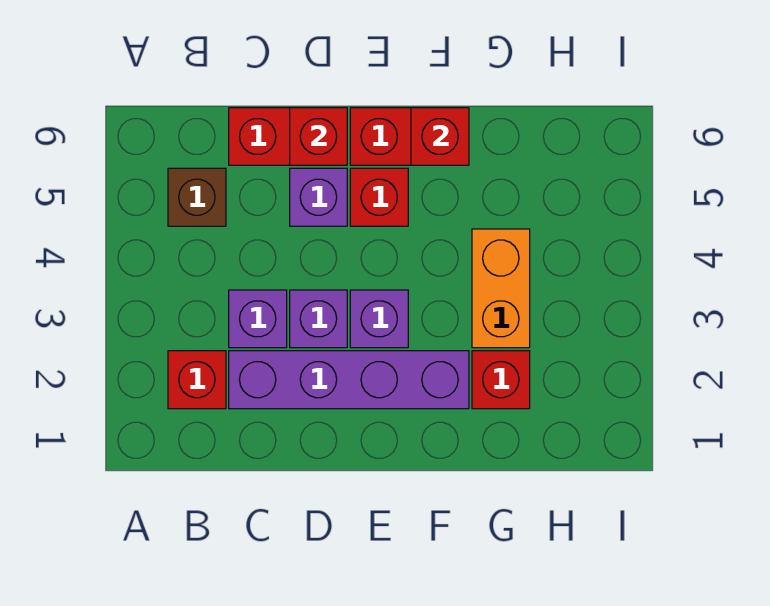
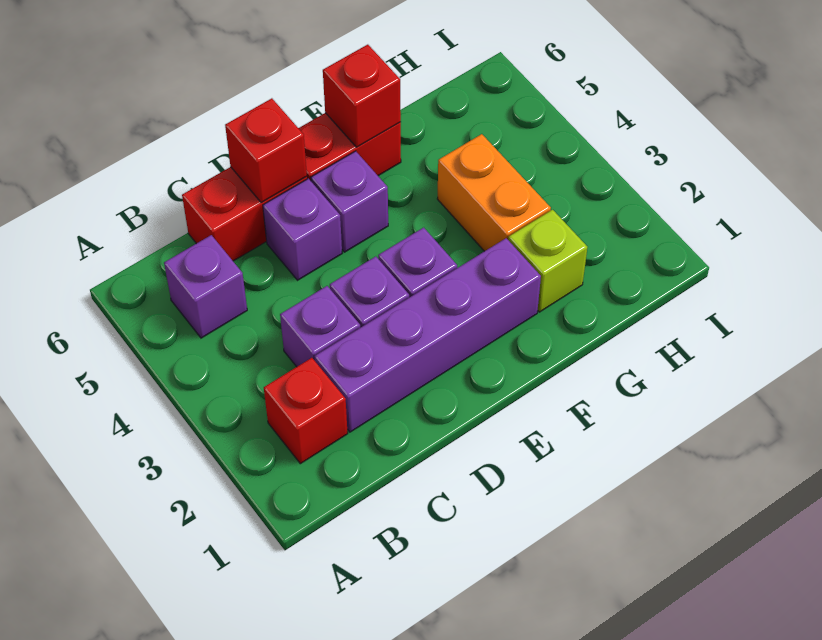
brown brick B5 level 1 -> purple brick B5 level 1
red brick E5 level 1 -> purple brick E5 level 1
red brick G2 level 1 -> lime brick G2 level 1

